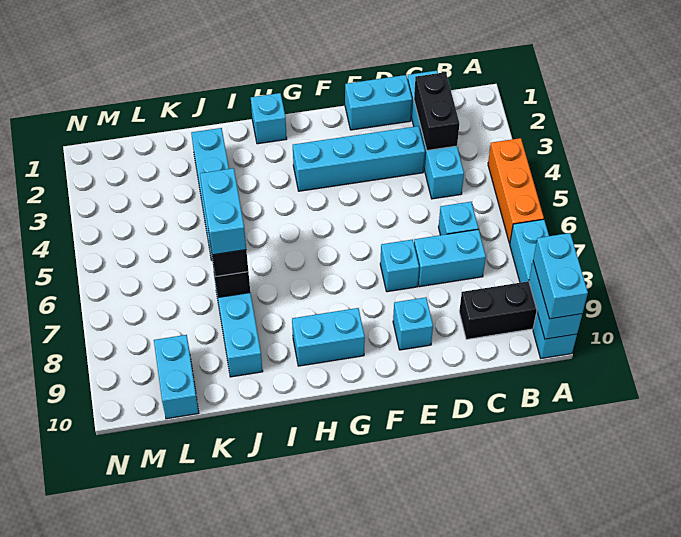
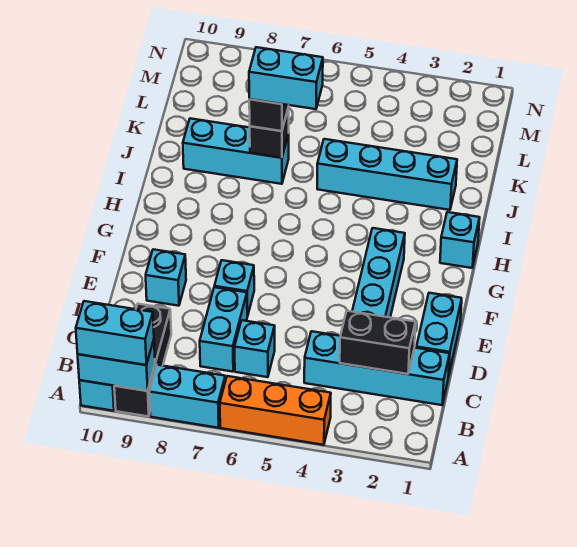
cyan brick G9:H9 level 1 -> none
cyan brick L9:L10 level 1 -> none

